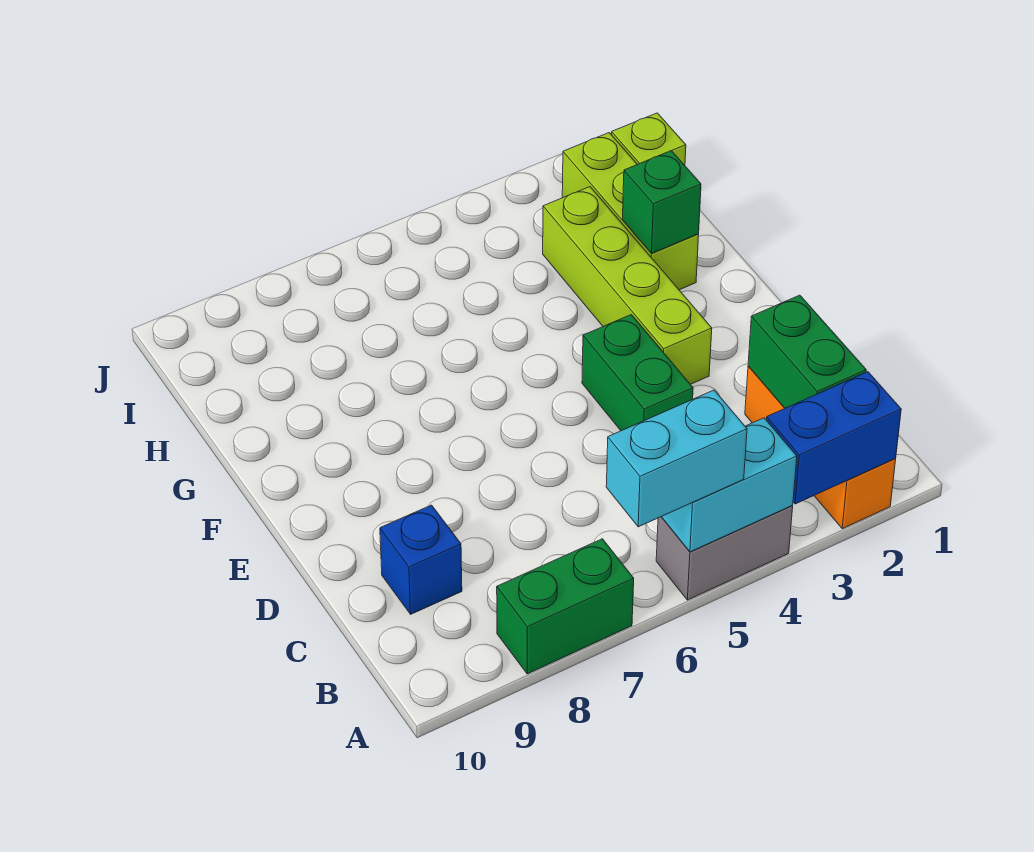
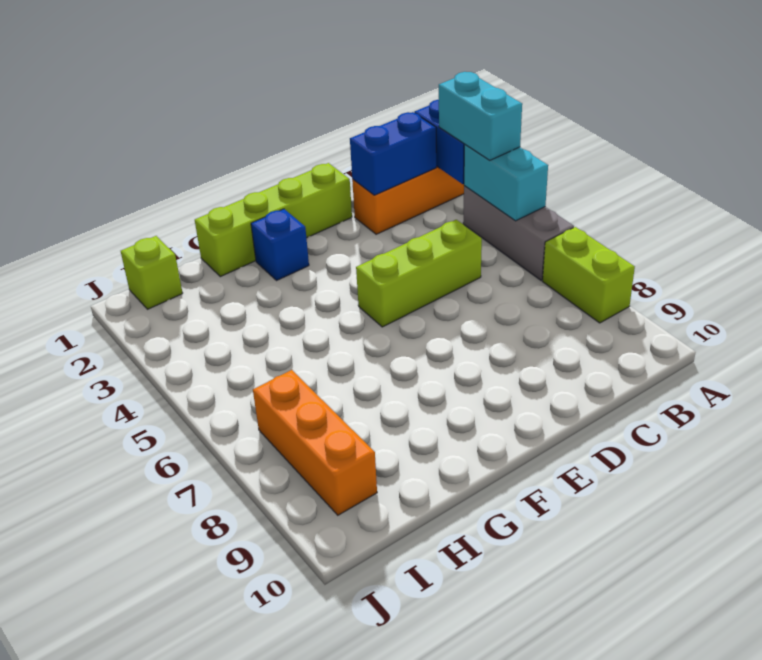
grey brick A4:A5 level 1 -> grey brick A4:A6 level 1
cyan brick A5:A6 level 3 -> cyan brick A3:A4 level 3
green brick A7:A8 level 1 -> lime brick A7:A8 level 1
green brick B2:C2 level 2 -> blue brick B2:C2 level 2
blue brick C9 level 1 -> blue brick F2 level 1
green brick D4:E4 level 1 -> none
lime brick E3:H3 level 1 -> lime brick D1:G1 level 1
lime brick G2:I2 level 1 -> lime brick C5:E5 level 1
green brick G2 level 2 -> none
none -> orange brick I7:I9 level 1

